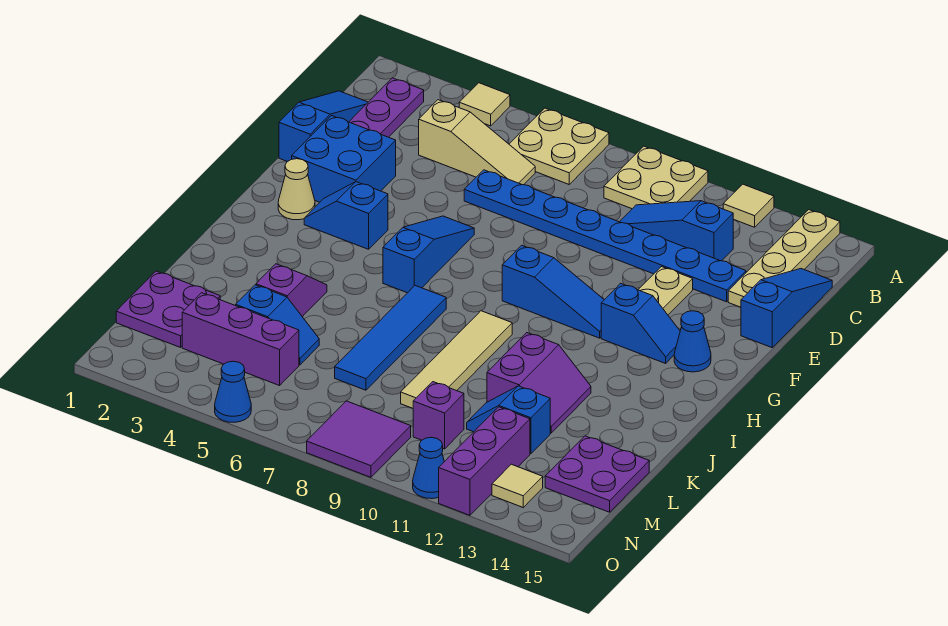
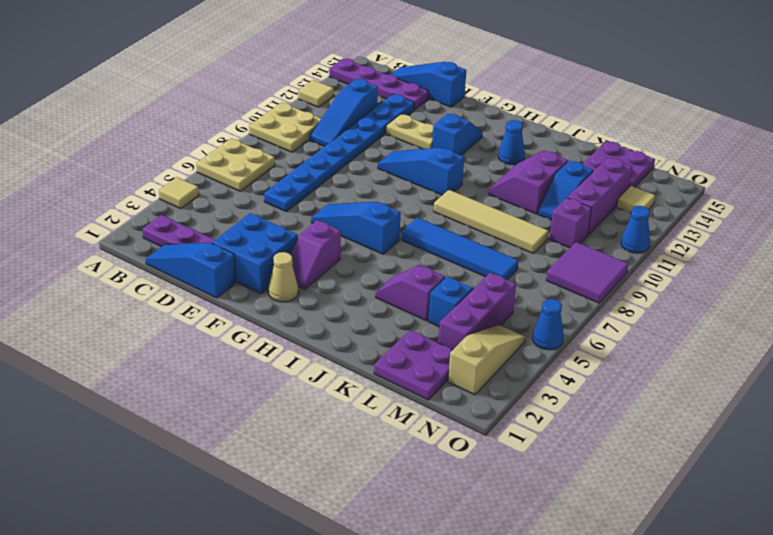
tan plate A14:D14 level 1 -> purple plate A14:D14 level 1
tan slope C4:C6 level 1 top 4 -> tan slope N2:N4 level 1 top 2
blue slope G3:G4 level 1 top 4 -> purple slope G3:G4 level 1 top 4
blue slope G9:G11 level 1 top 9 -> blue slope F10:H10 level 1 top H
blue cone G14 level 1 -> blue cone I13 level 1
purple slope J11:K12 level 1 top 11 -> purple slope J11:K12 level 1 top K
purple brick M12:O12 level 1 -> purple brick M11:M13 level 1

